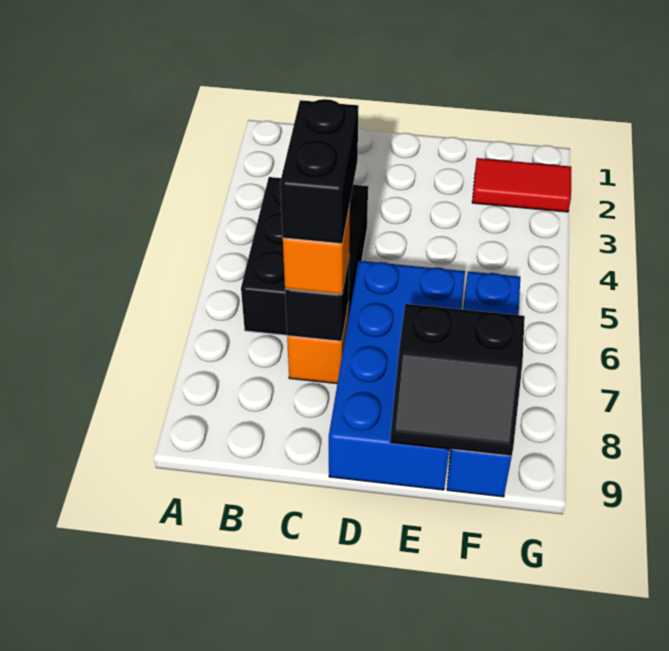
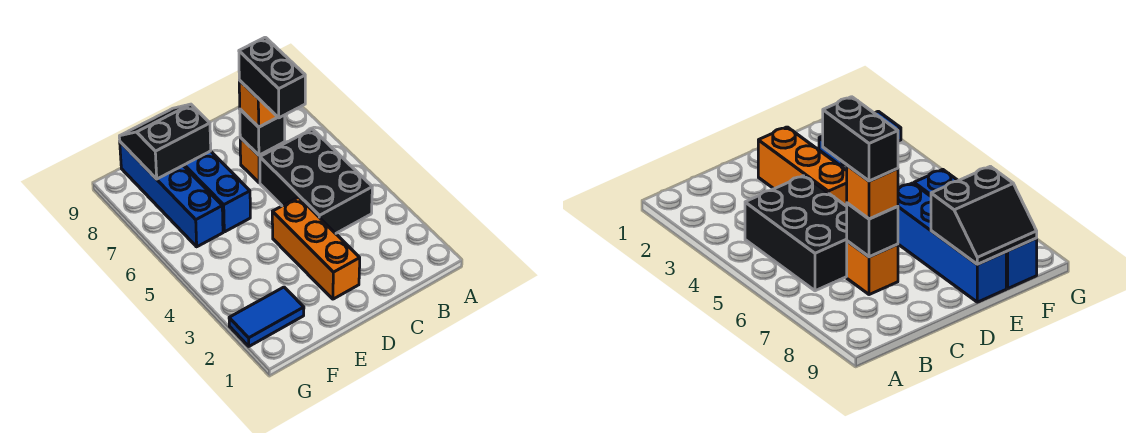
none -> orange brick D2:D4 level 1
blue brick D6:E9 level 1 -> blue brick E6:E9 level 1
red tile F2:G2 level 1 -> blue tile F2:G2 level 1

